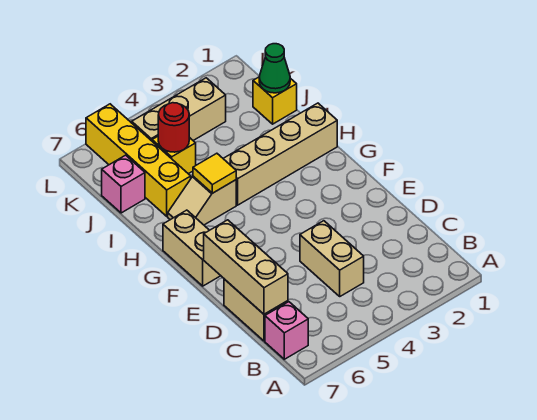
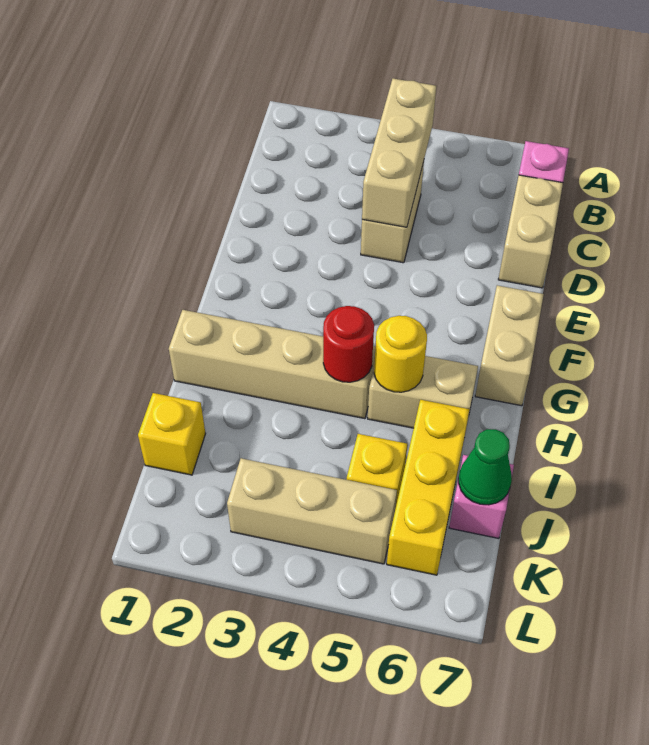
tan brick C7:E7 level 2 -> tan brick B4:D4 level 2
tan slope H5:H6 level 1 top 5 -> tan brick H5:H6 level 1
yellow tile H5 level 2 -> yellow round brick H5 level 2
yellow brick I6:L6 level 1 -> yellow brick I6:K6 level 1
green cone J1 level 2 -> green cone J7 level 2
red round brick J5 level 2 -> red round brick H4 level 2

